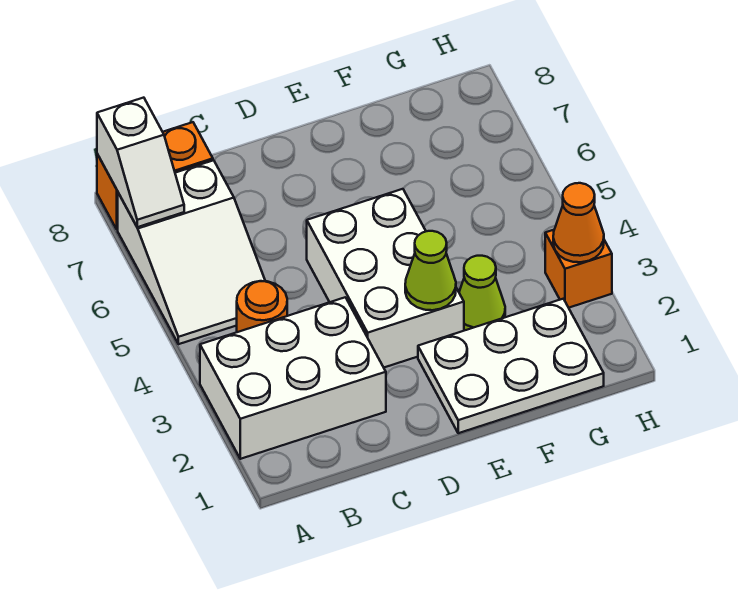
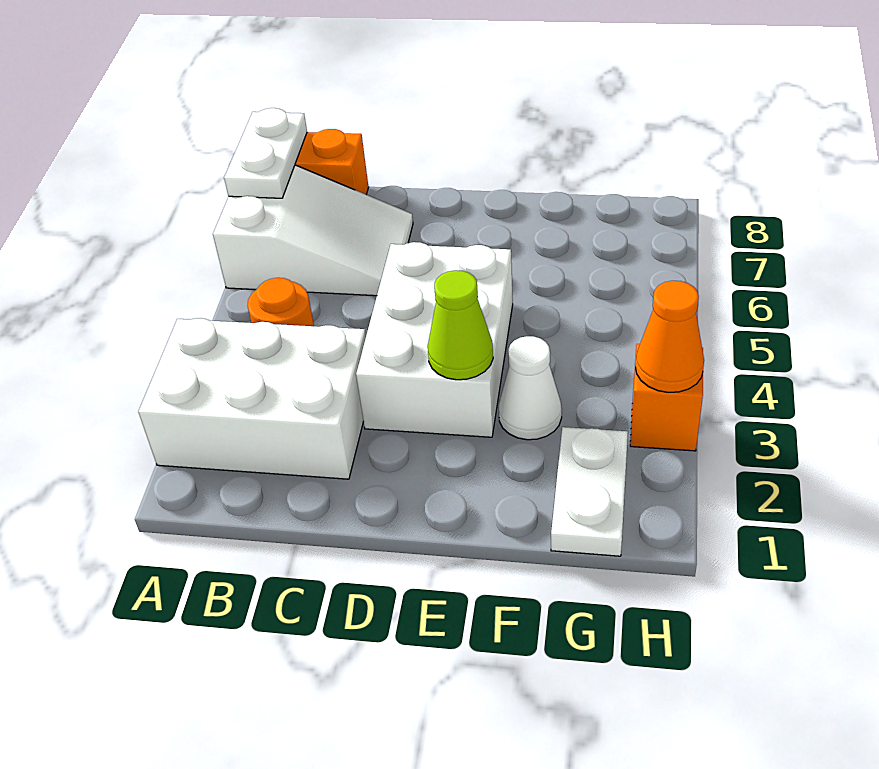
white slope A5:B7 level 1 top 7 -> white slope A6:C7 level 1 top A
white slope A7:A8 level 2 top 8 -> white plate A7:A8 level 2
white plate E1:G2 level 1 -> white plate G1:G2 level 1
lime cone F3 level 1 -> white cone F3 level 1

